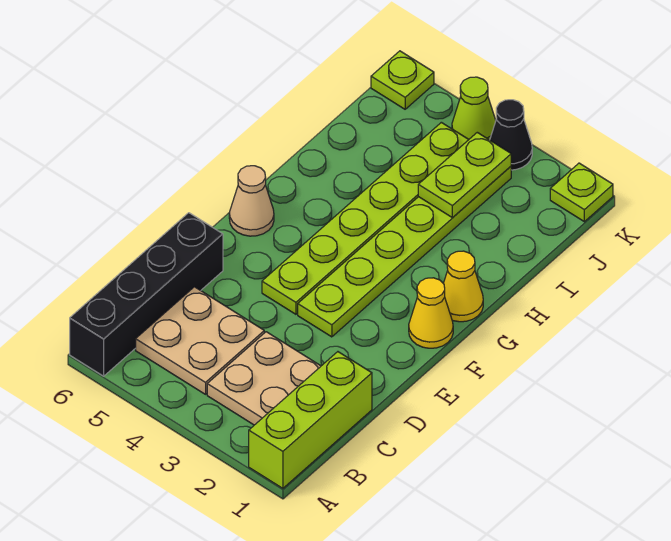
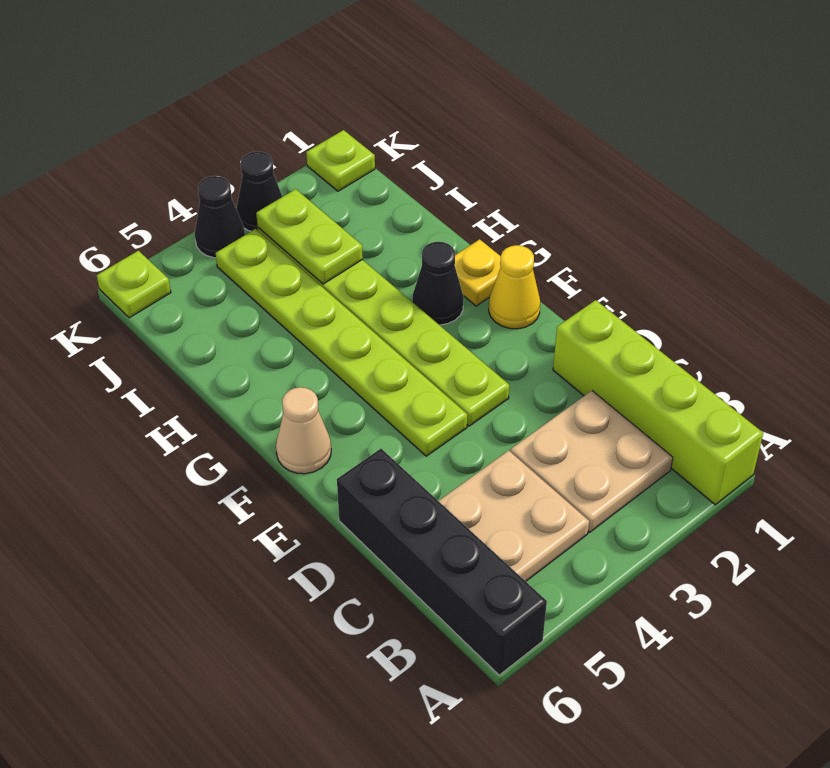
lime brick A1:C1 level 1 -> lime brick A1:D1 level 1
yellow cone G1 level 1 -> yellow plate G1 level 1
none -> black cone G2 level 1
lime cone K4 level 1 -> black cone K4 level 1

